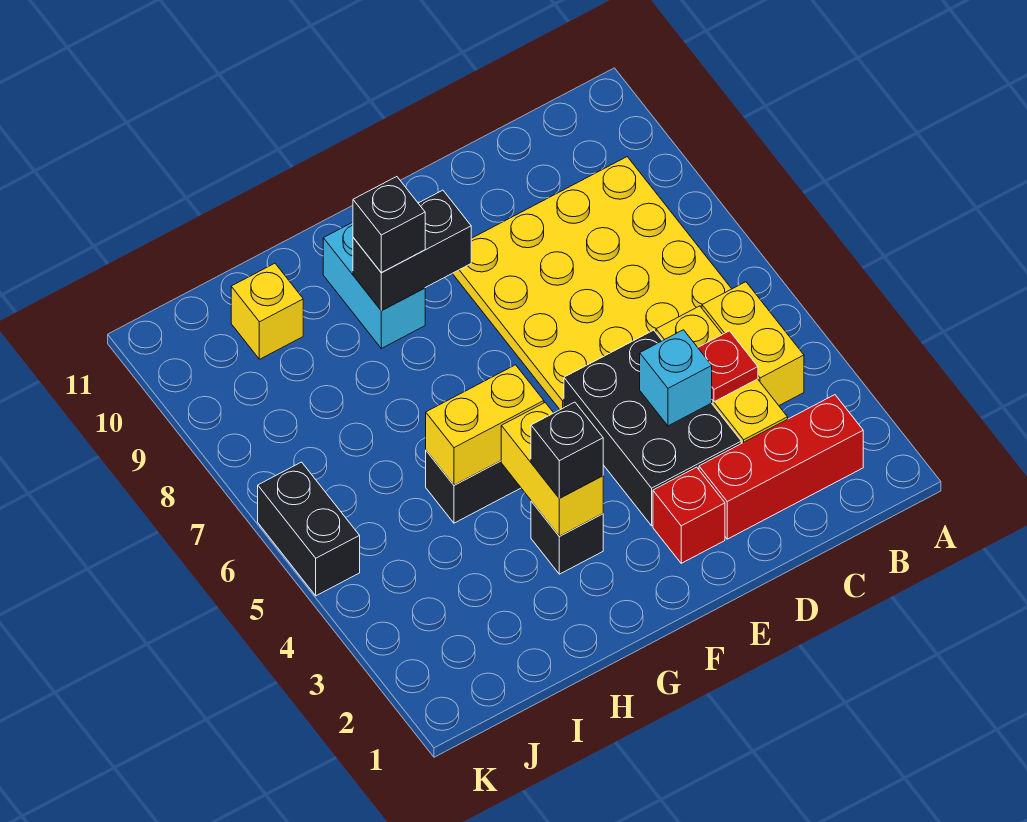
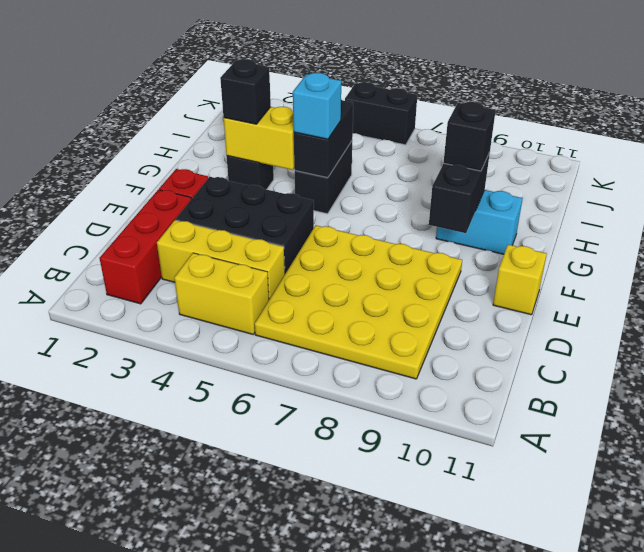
red plate C4 level 2 -> none
cyan brick D4 level 2 -> cyan brick G5 level 3
yellow brick G5:H5 level 2 -> black brick G5:H5 level 2
yellow brick I10 level 1 -> yellow brick E11 level 1

